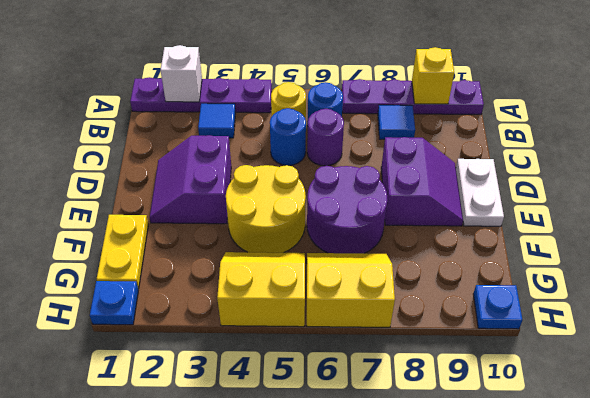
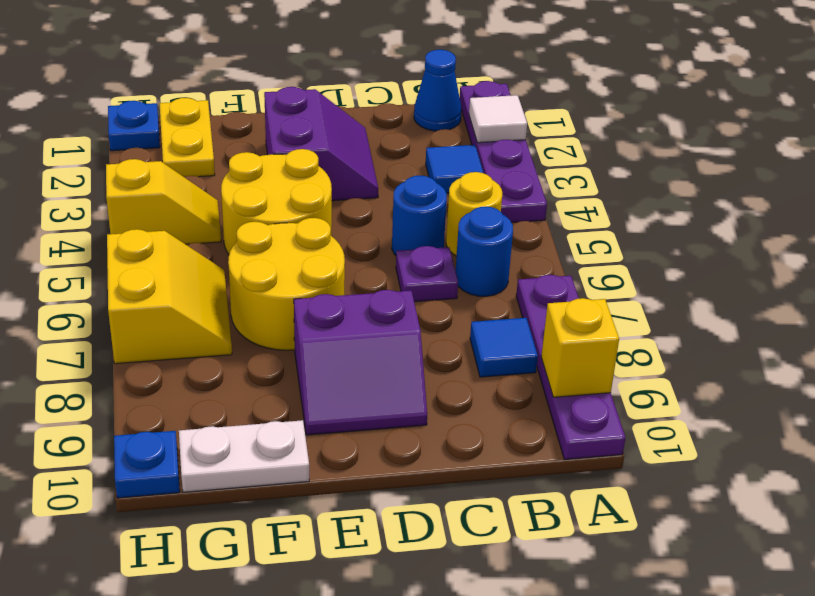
white brick A2 level 2 -> white tile A2 level 2
none -> blue cone B1 level 1
purple round brick C6 level 1 -> purple plate C6 level 1
purple slope D2:E3 level 1 top 3 -> purple slope D2:E3 level 1 top E
white plate D10:E10 level 1 -> white plate F10:G10 level 1
purple round brick E6:F7 level 1 -> yellow round brick E6:F7 level 1
yellow plate F1:G1 level 1 -> yellow plate G1:G2 level 1
yellow slope G4:H5 level 1 top H -> yellow slope G4:H4 level 1 top H

